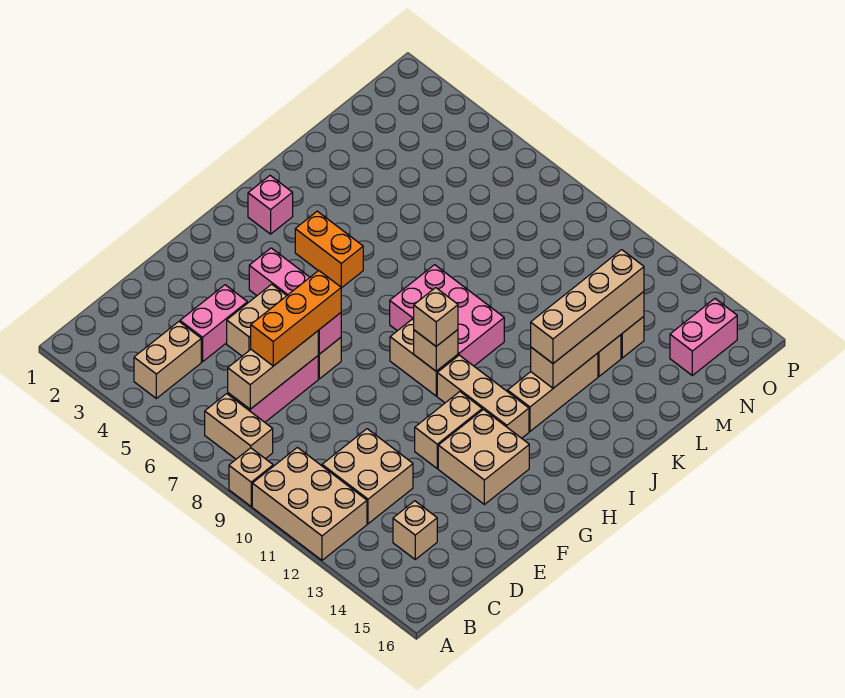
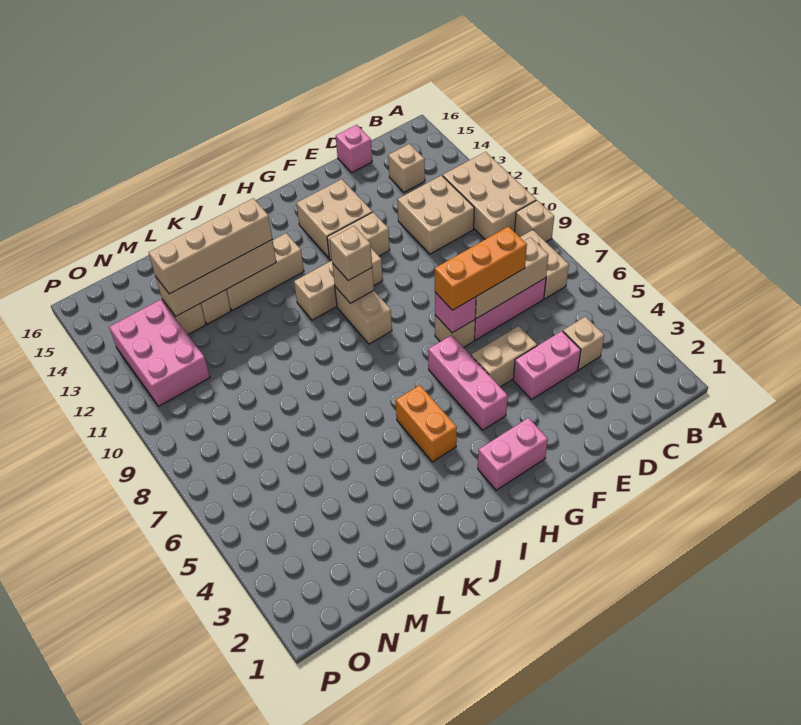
tan brick B4:C4 level 1 -> tan brick C4 level 1
tan brick H11:H13 level 1 -> tan brick G11:I11 level 1
pink brick I2 level 1 -> pink brick D16 level 1
pink brick I8:J10 level 1 -> pink brick N11:O13 level 1
pink brick N15:O15 level 1 -> pink brick G2:H2 level 1

